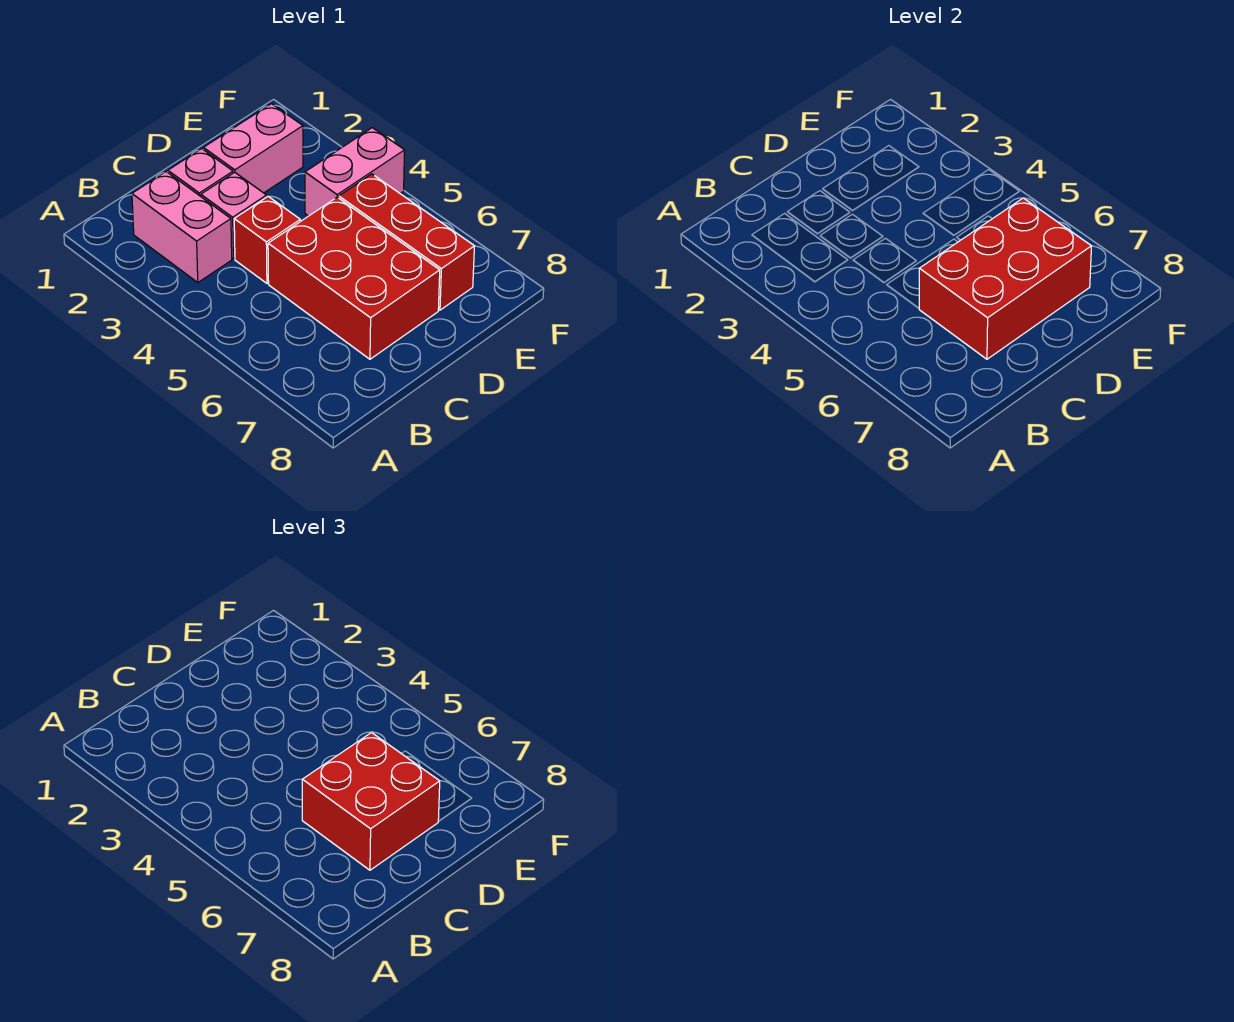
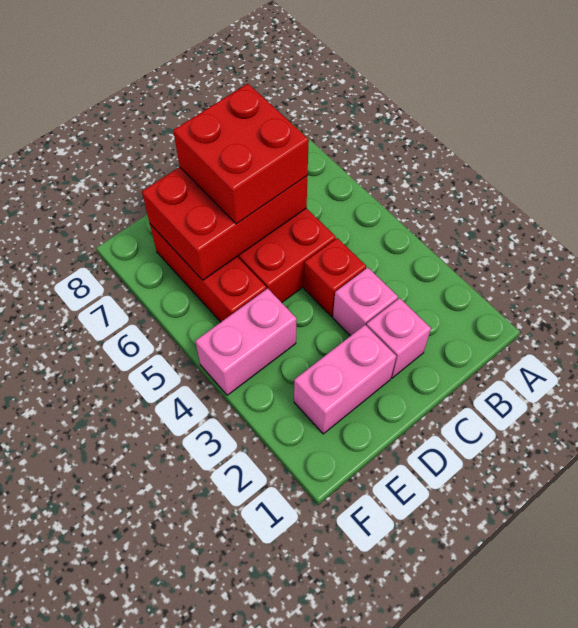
pink brick B2:B3 level 1 -> none

